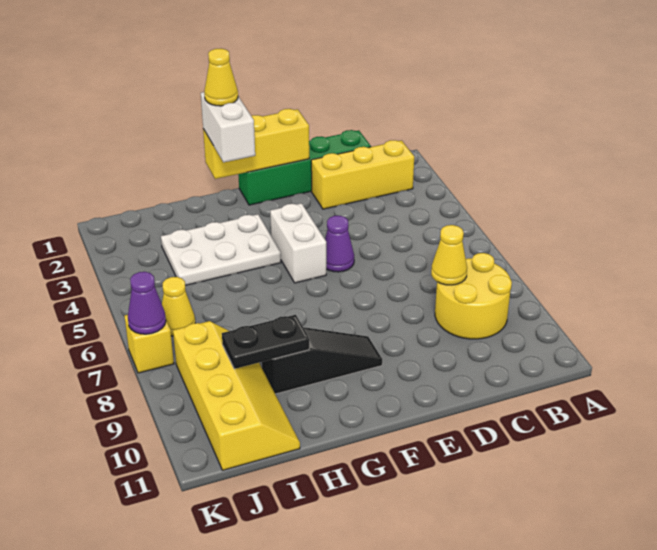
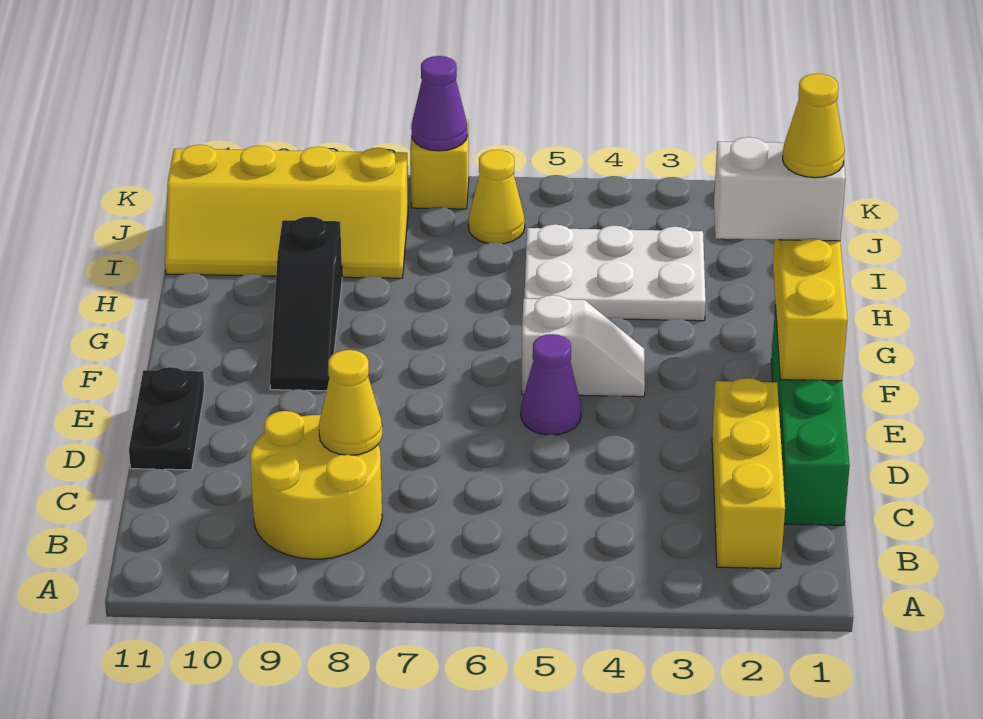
white brick F4:F5 level 1 -> white slope F4:F5 level 1 top 5
white plate G3:I4 level 1 -> white plate H3:I5 level 1
black plate H9:I9 level 2 -> black plate D11:E11 level 1

